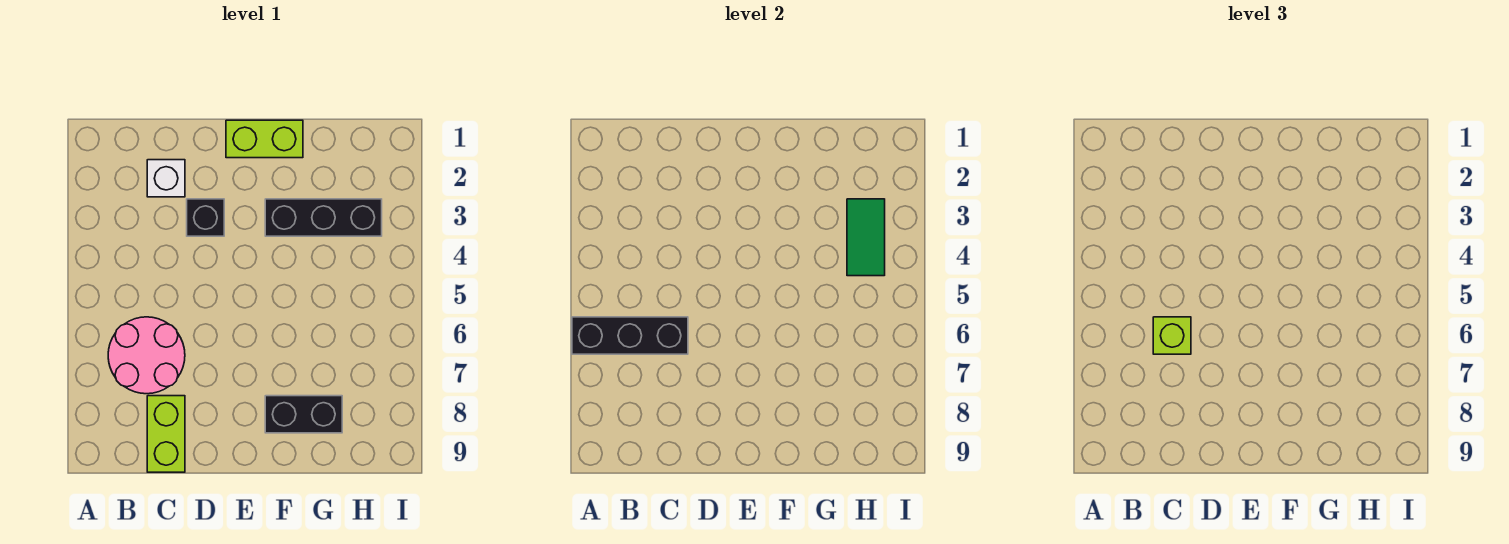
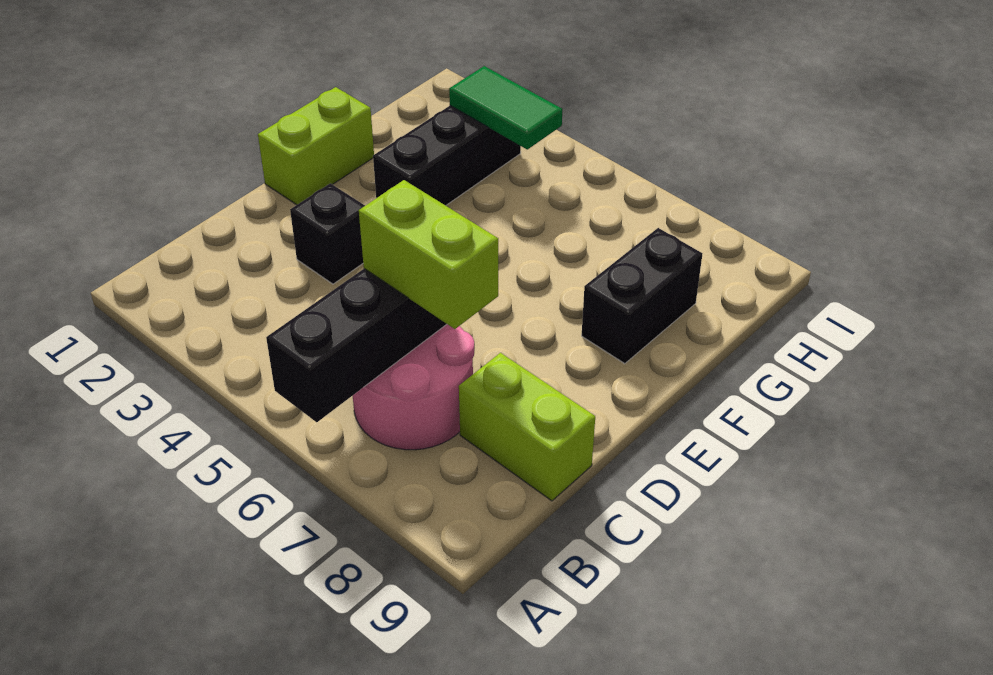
white brick C2 level 1 -> none
lime brick C6 level 3 -> lime brick C6:C7 level 3

